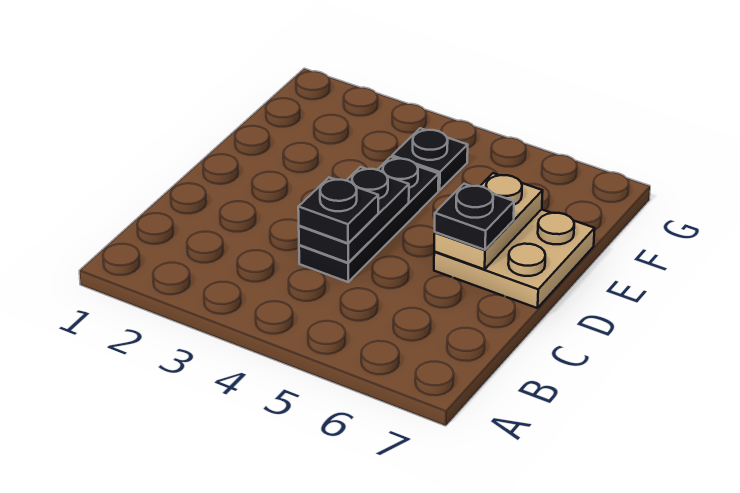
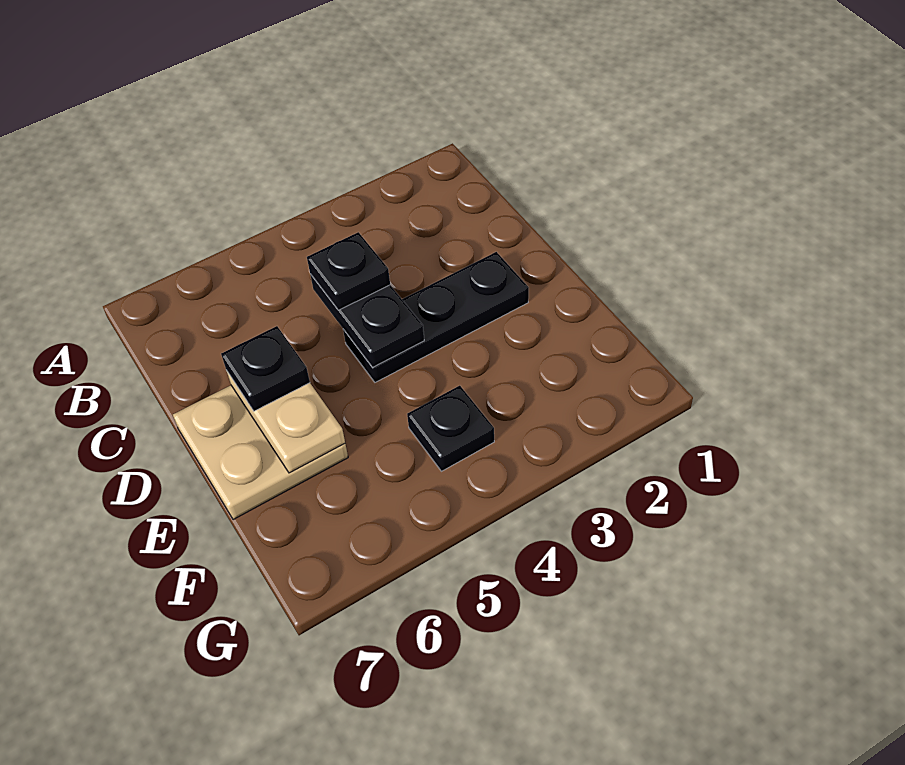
black plate C4:E4 level 1 -> black plate D2:D4 level 1

